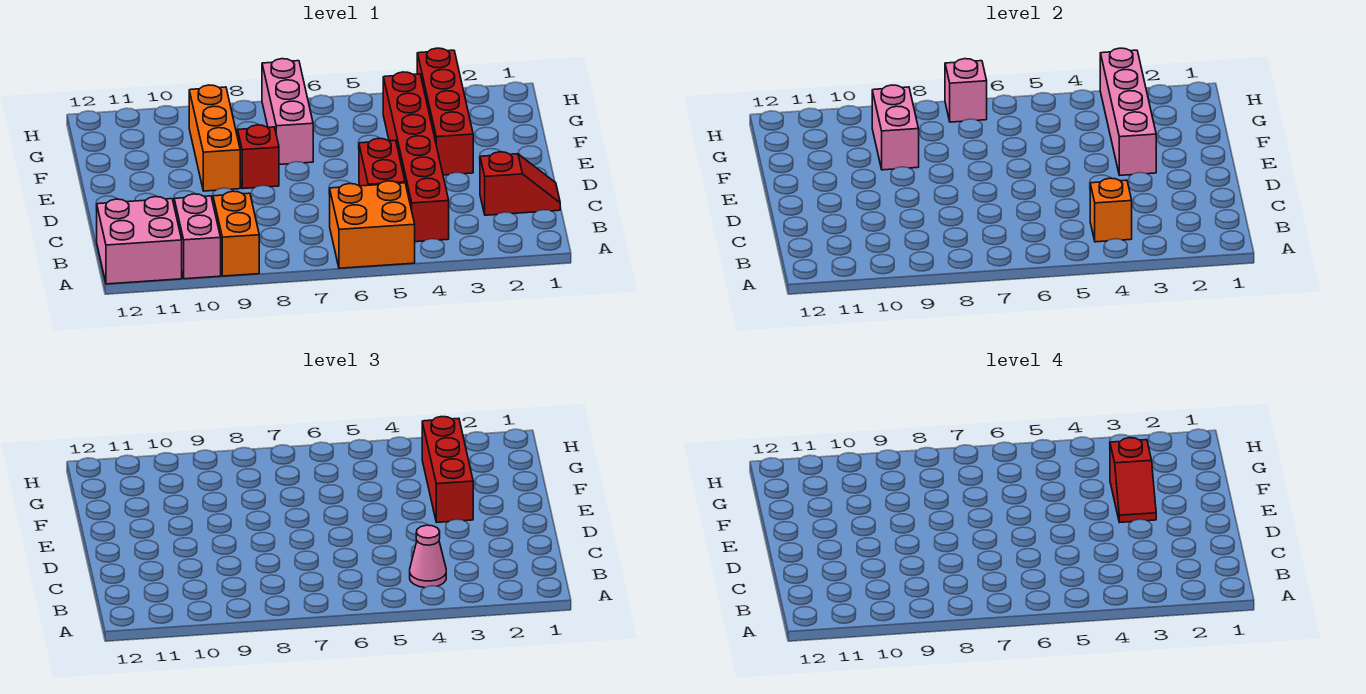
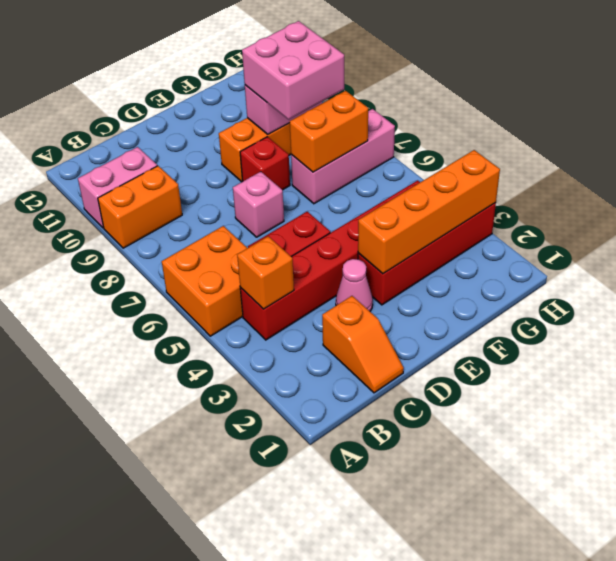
pink brick A11:B12 level 1 -> pink brick F8:G9 level 3
pink cone B4 level 3 -> pink cone D3 level 1
red slope C1:C2 level 1 top 2 -> orange slope C1:C2 level 1 top 2
pink brick E3:H3 level 2 -> orange brick E3:H3 level 2
red brick E3:G3 level 3 -> none
red slope E3:F3 level 4 top F -> none
none -> orange brick F7:G7 level 2
pink brick H7 level 2 -> pink brick D7 level 1

